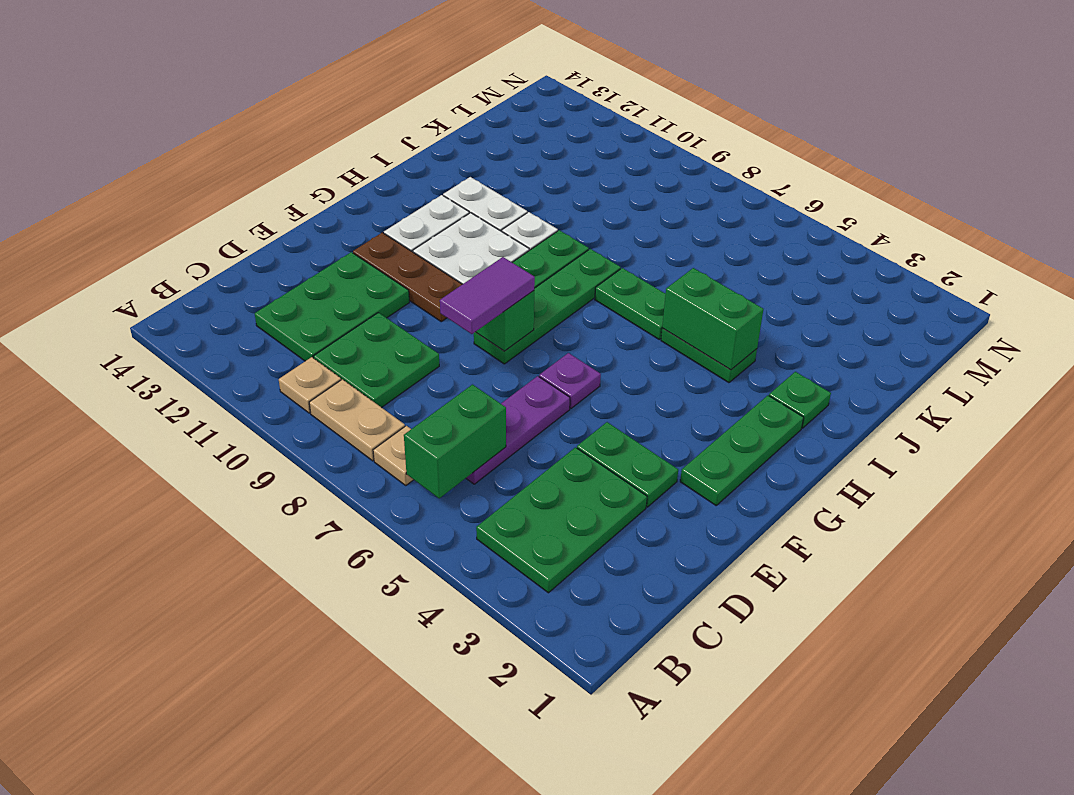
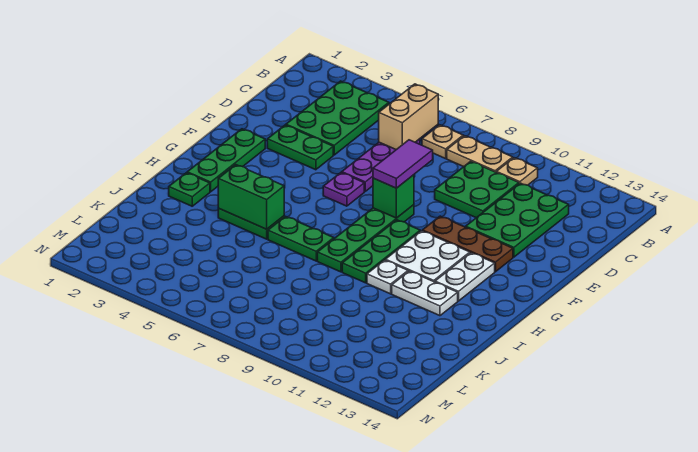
green brick B6:C6 level 2 -> tan brick B6:C6 level 2

